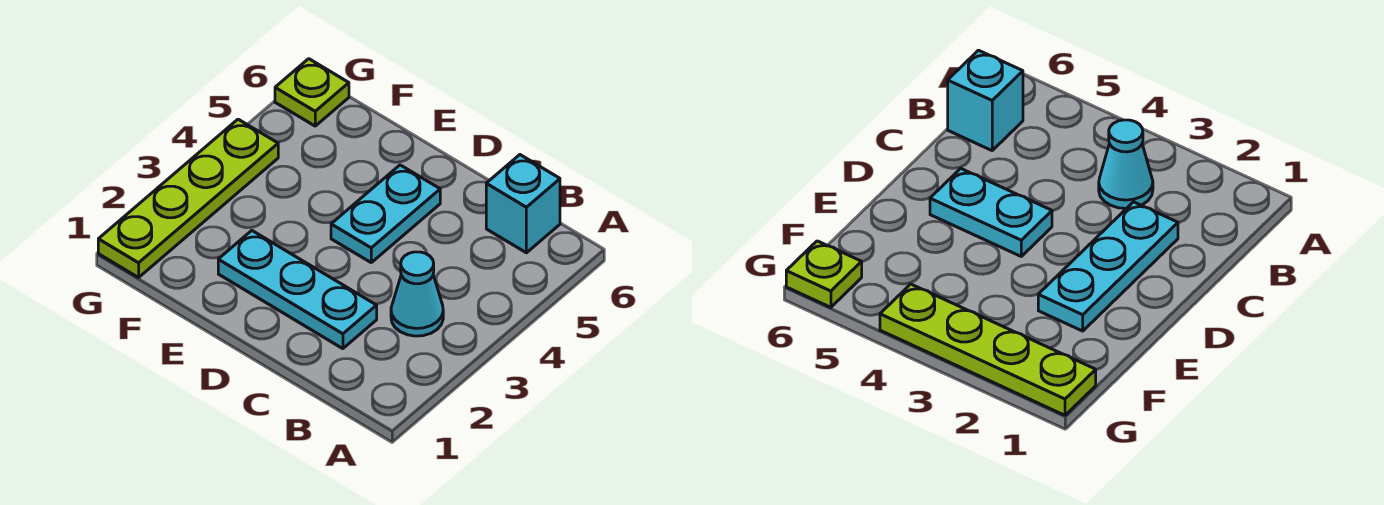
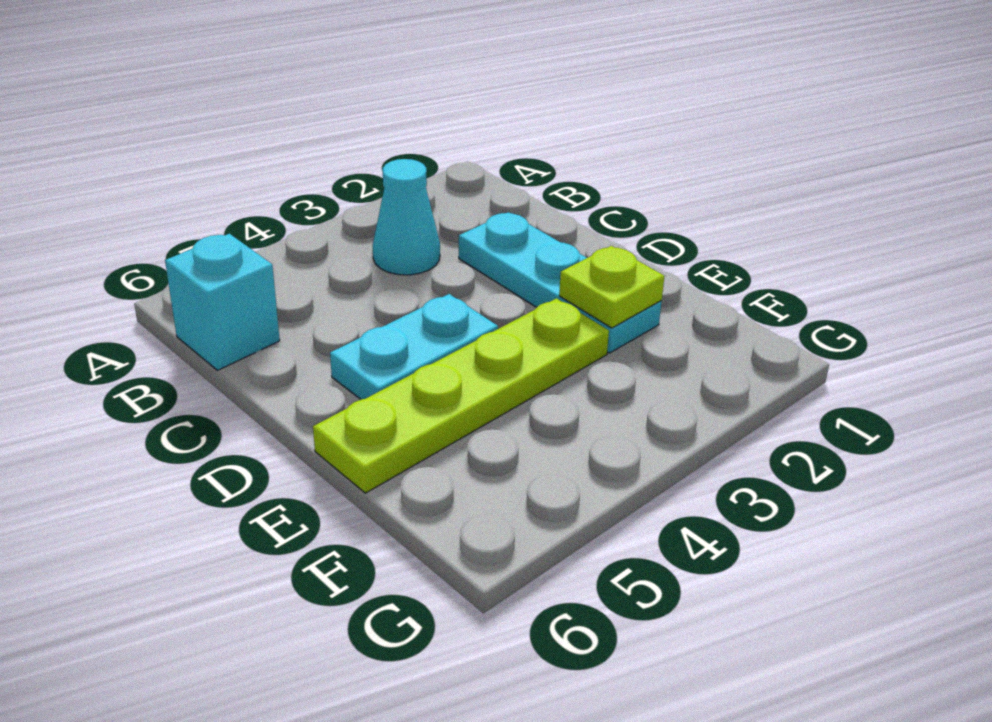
lime plate G1:G4 level 1 -> lime plate E3:E6 level 1
lime plate G6 level 1 -> lime plate E2 level 2

